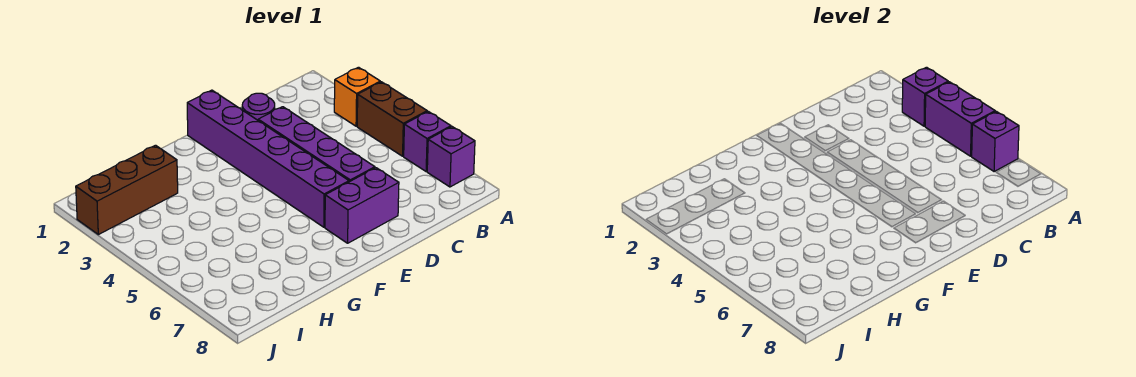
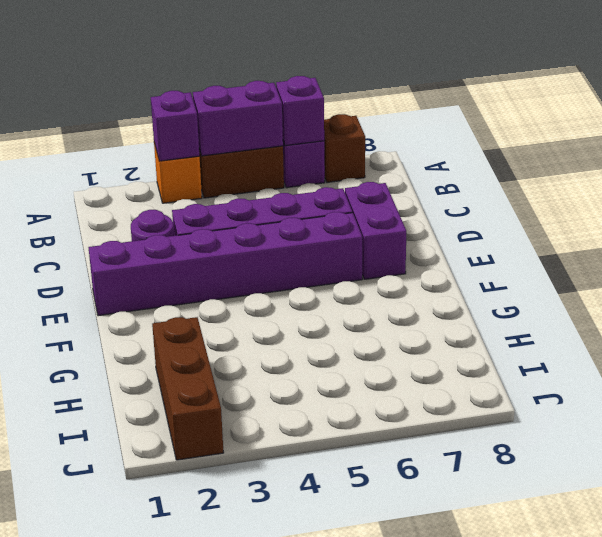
purple brick A7 level 1 -> brown brick A7 level 1

